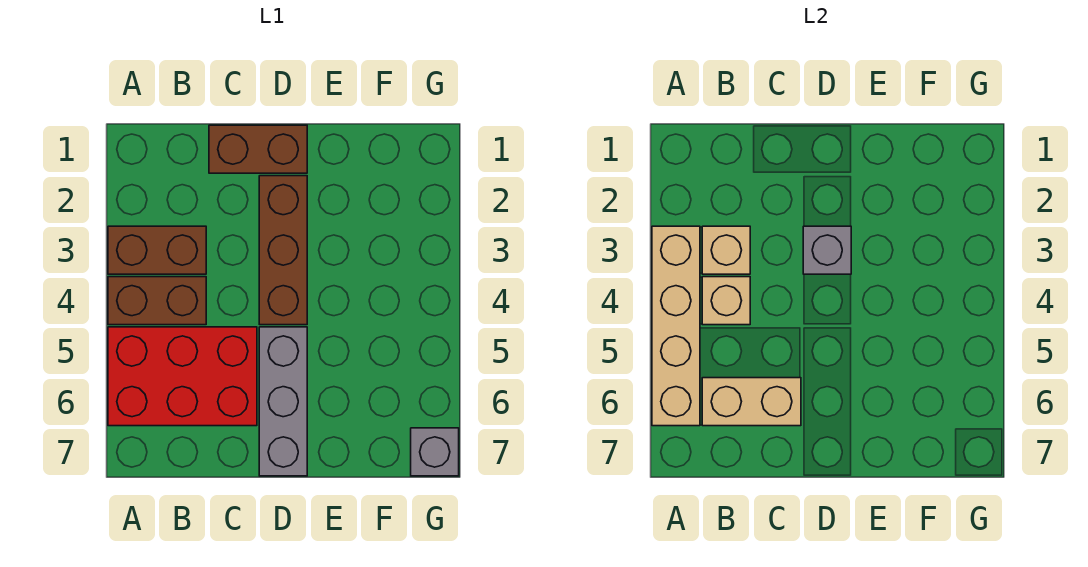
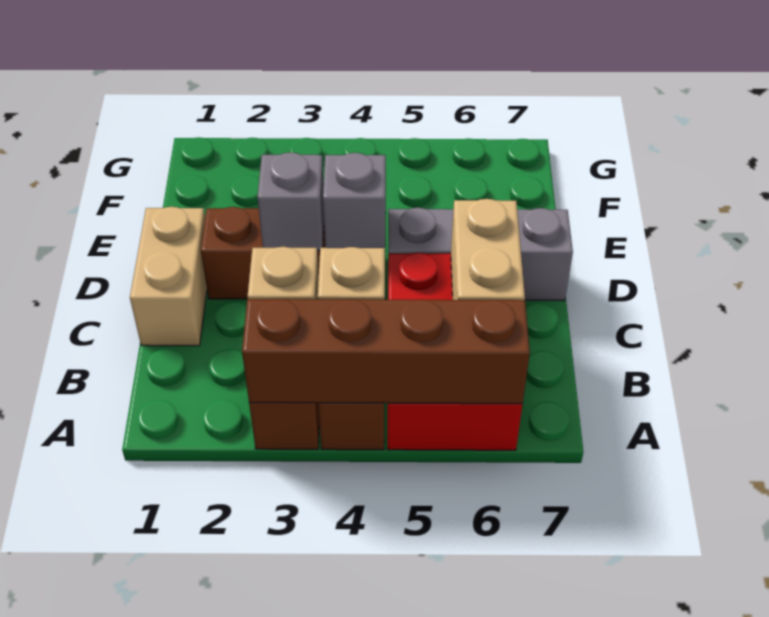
tan brick A3:A6 level 2 -> brown brick A3:A6 level 2
brown brick C1:D1 level 1 -> tan brick C1:D1 level 1
grey brick G7 level 1 -> grey brick D4 level 2

